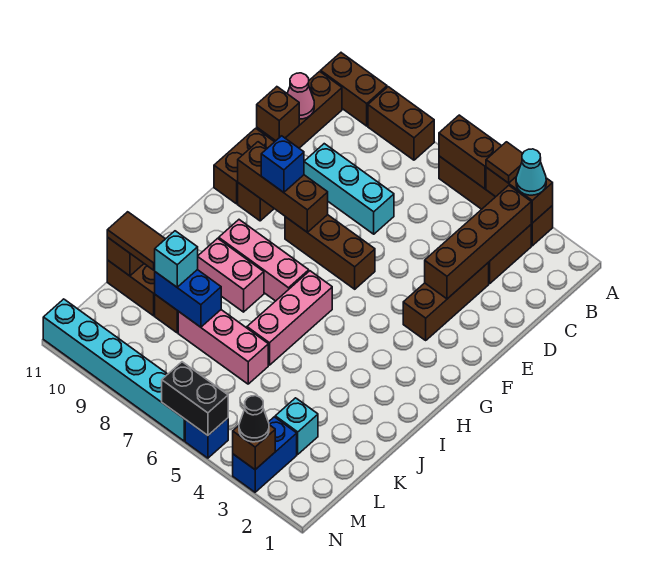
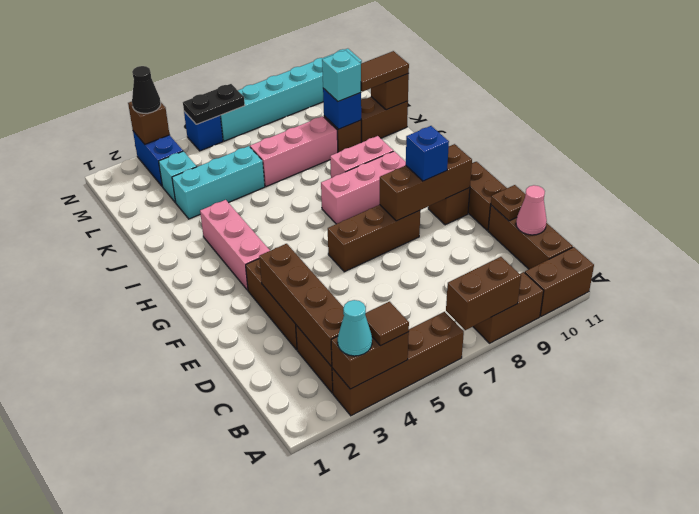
brown brick A5:A6 level 2 -> brown brick A7:A8 level 2
cyan brick D7:D9 level 1 -> cyan brick K3:K5 level 1
brown brick D11 level 2 -> brown plate D11 level 2
pink brick H6:J6 level 1 -> pink brick G3:I3 level 1
blue brick K8:K9 level 2 -> blue brick K9 level 2
black brick N5:N6 level 2 -> black plate N5:N6 level 2

